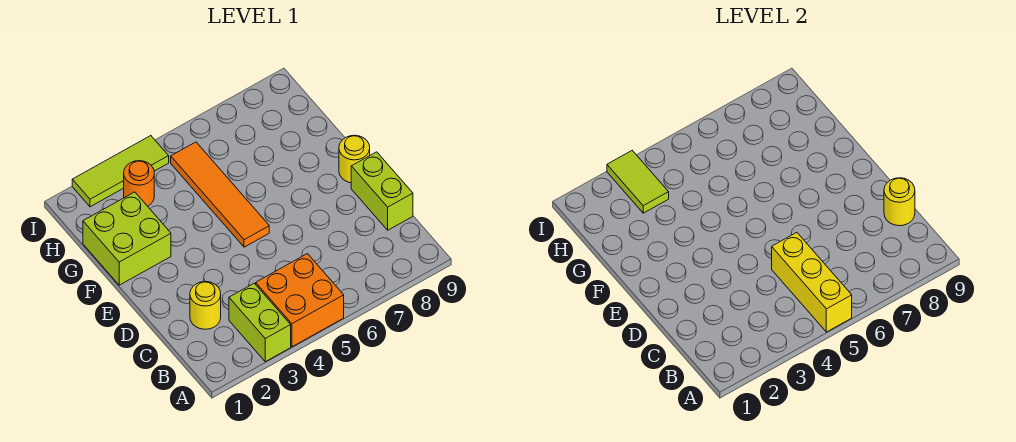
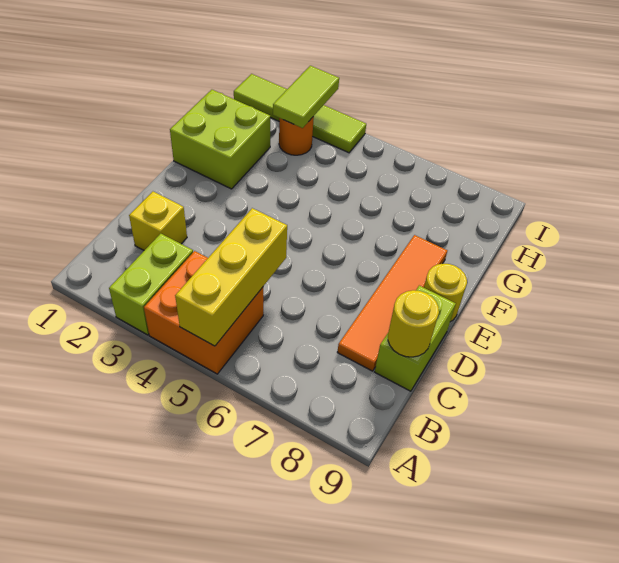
yellow round brick C2 level 1 -> yellow brick C2 level 1
orange tile E5:H5 level 1 -> orange tile C8:F8 level 1
lime tile I2:I4 level 1 -> lime tile I1:I4 level 1

